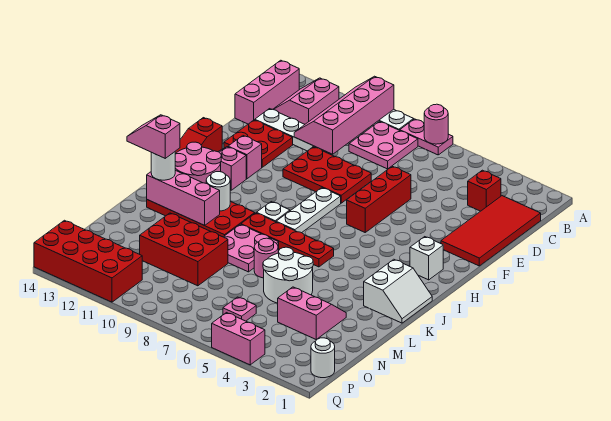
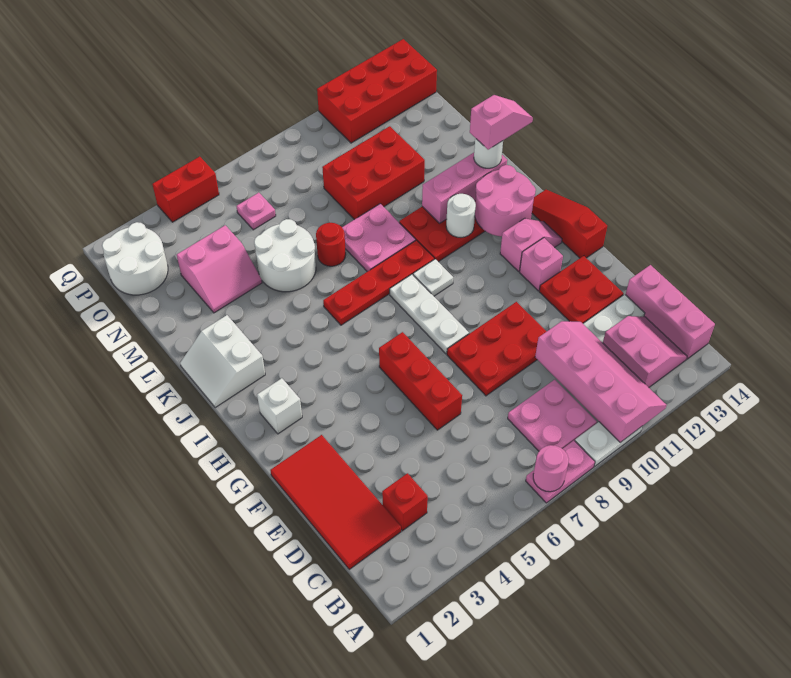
pink round brick L7 level 1 -> red round brick L7 level 1
white round brick P1 level 1 -> white round brick O1:P2 level 1
pink brick Q4:Q5 level 1 -> red brick Q4:Q5 level 1

